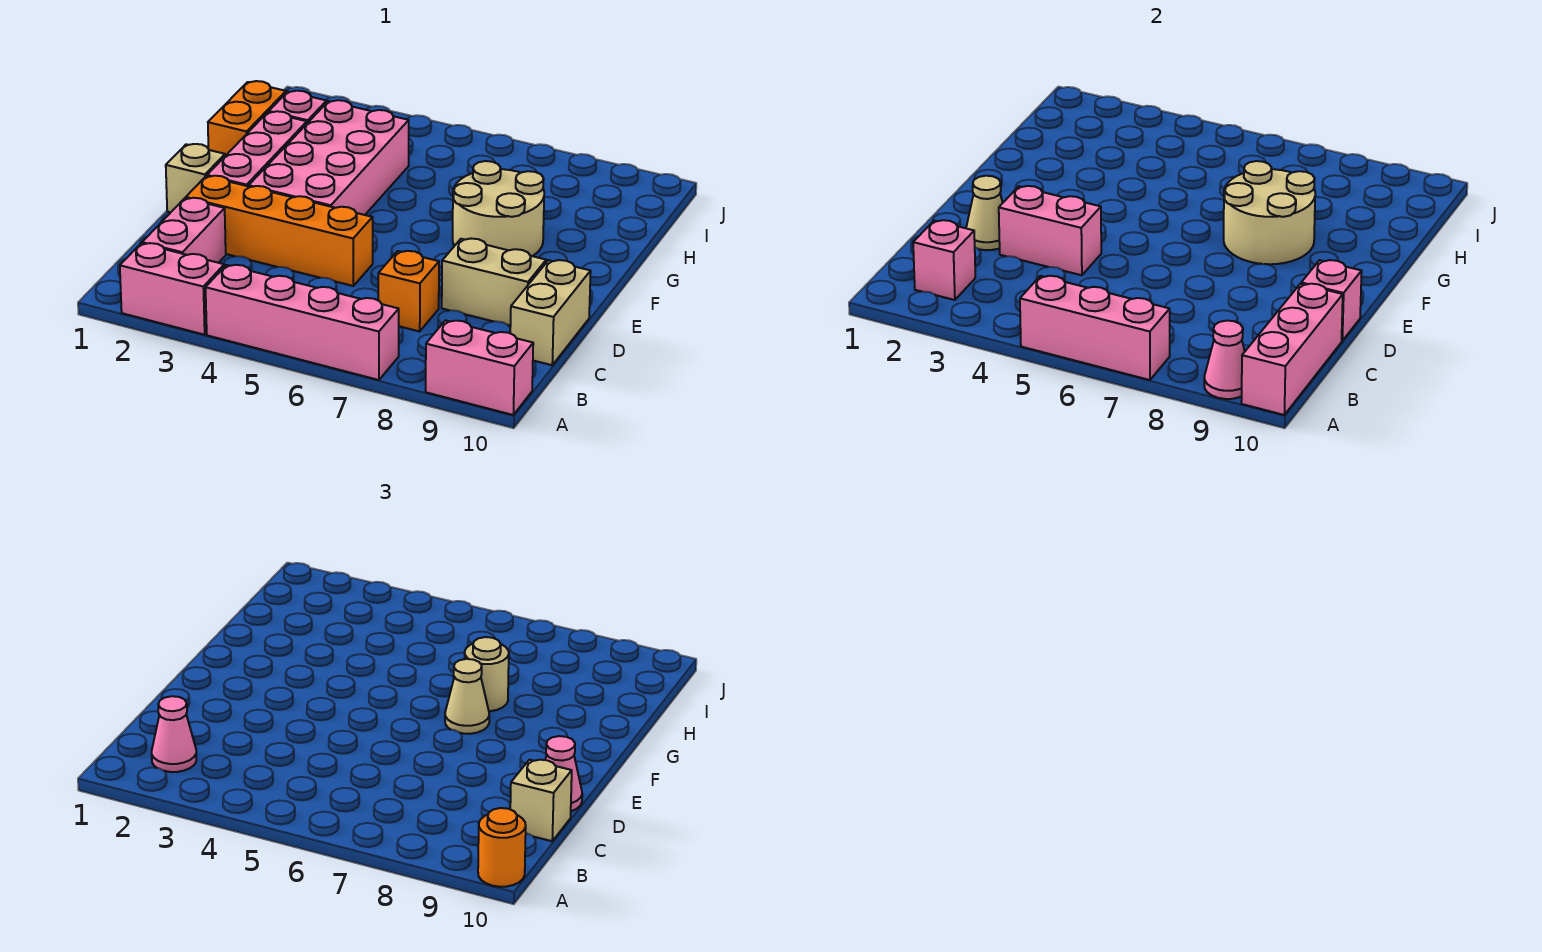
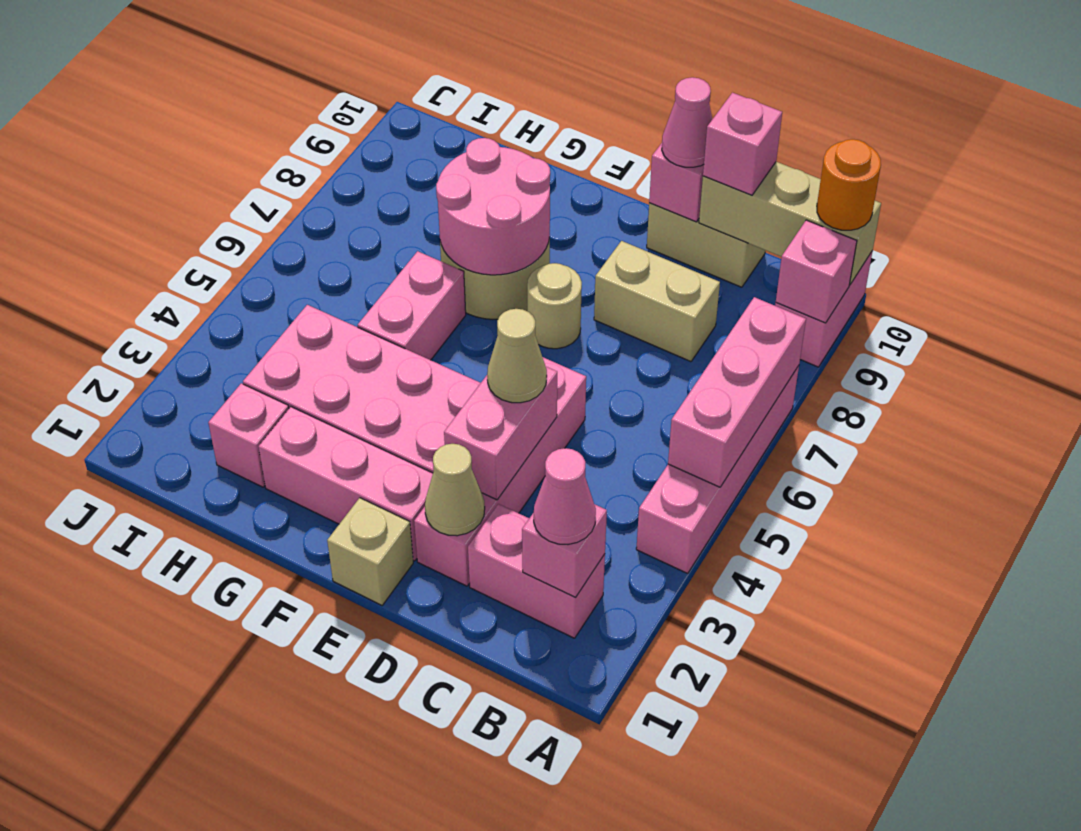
pink brick A2:A3 level 1 -> pink brick G5:G6 level 1
pink cone A9 level 2 -> pink brick A9 level 2
pink brick A10:C10 level 2 -> tan brick A10:C10 level 2
orange brick C7 level 1 -> none
tan brick C10 level 3 -> pink brick C10 level 3
orange brick D2:D5 level 1 -> pink brick D2:D5 level 1
tan brick D8:D9 level 1 -> tan brick C8:D8 level 1
tan round brick F7:G8 level 2 -> pink round brick F7:G8 level 2
tan cone F7 level 3 -> tan cone D4 level 3
orange brick G1:H1 level 1 -> none
tan round brick G7 level 3 -> tan round brick E7 level 1

